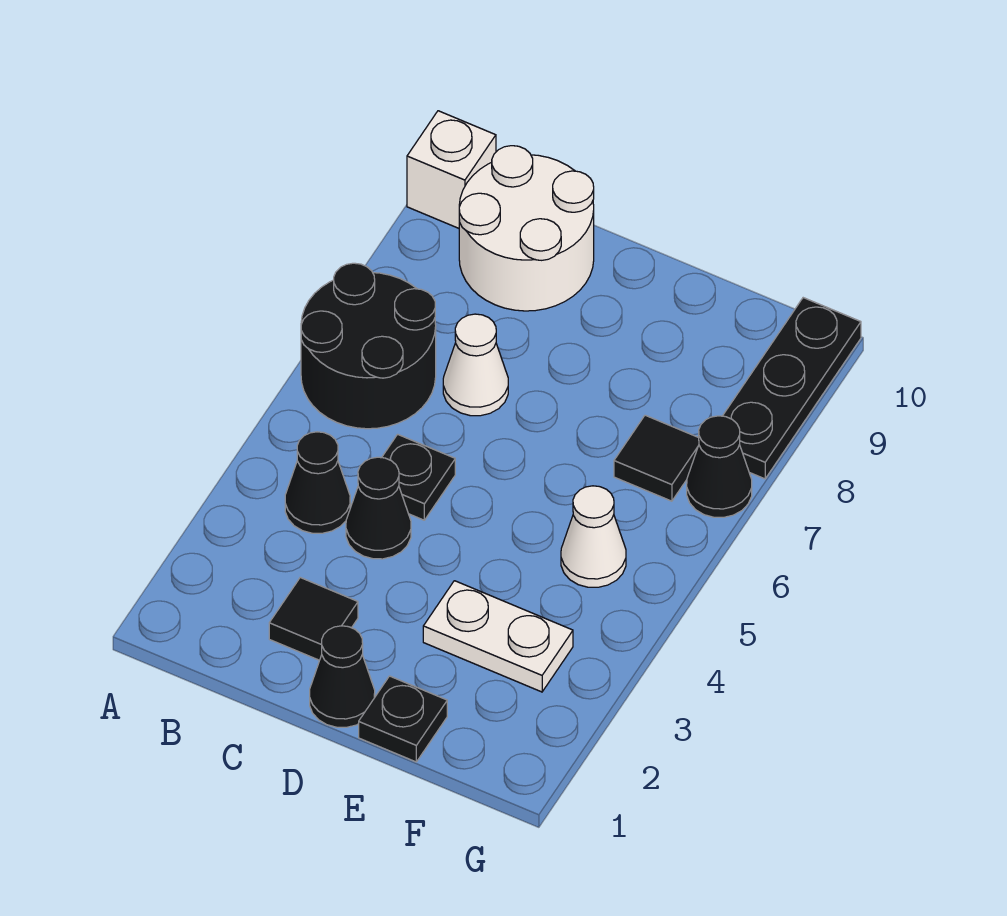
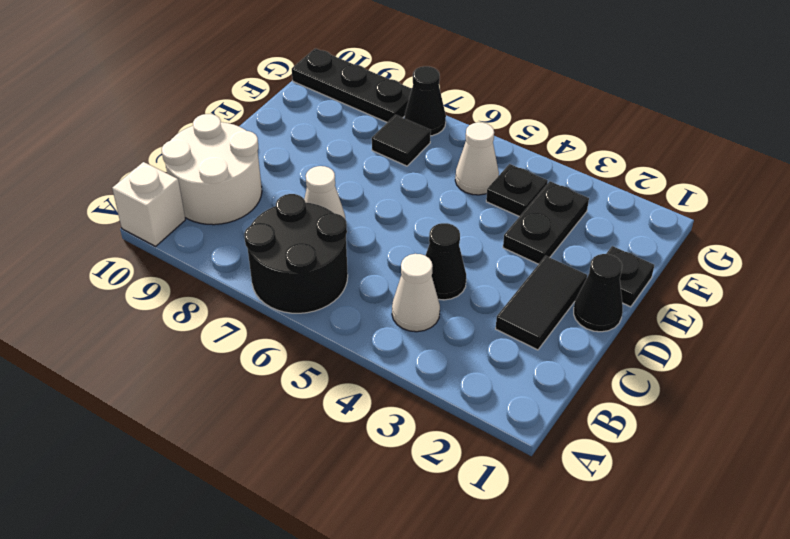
black cone B4 level 1 -> white cone B4 level 1
black tile C2 level 1 -> black tile C2:D2 level 1
black plate C5 level 1 -> black plate F4 level 1
white plate E3:F3 level 1 -> black plate E3:F3 level 1

